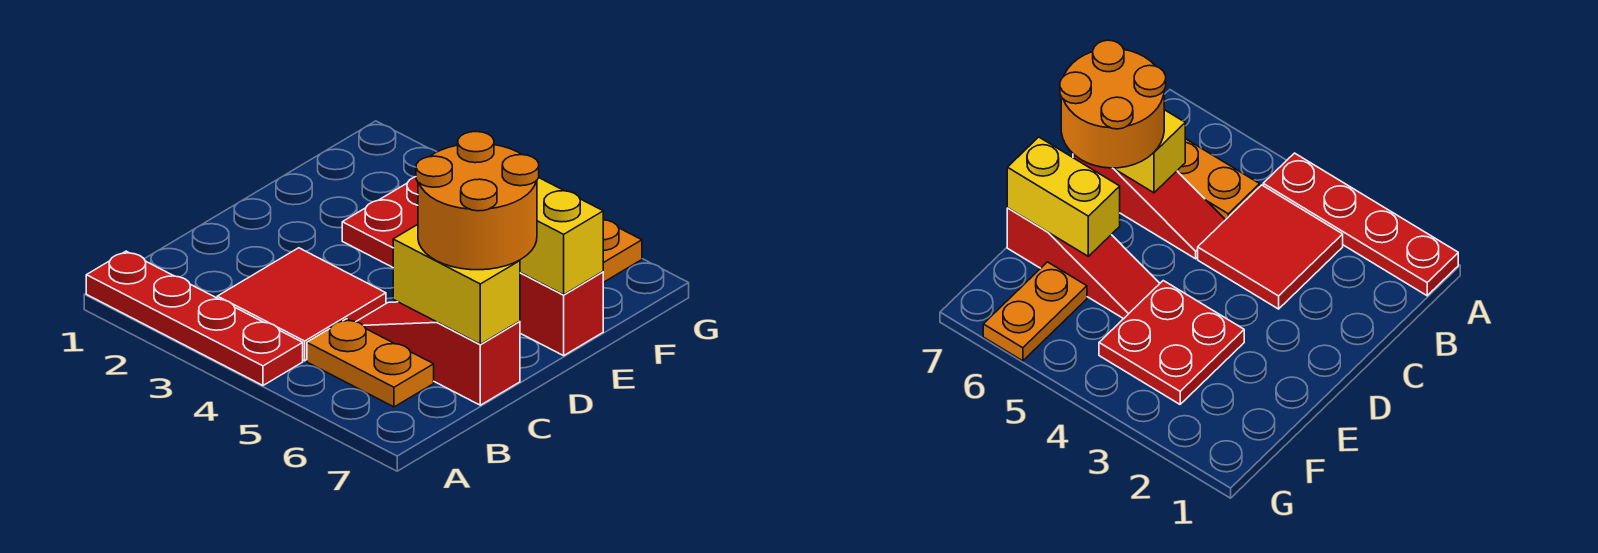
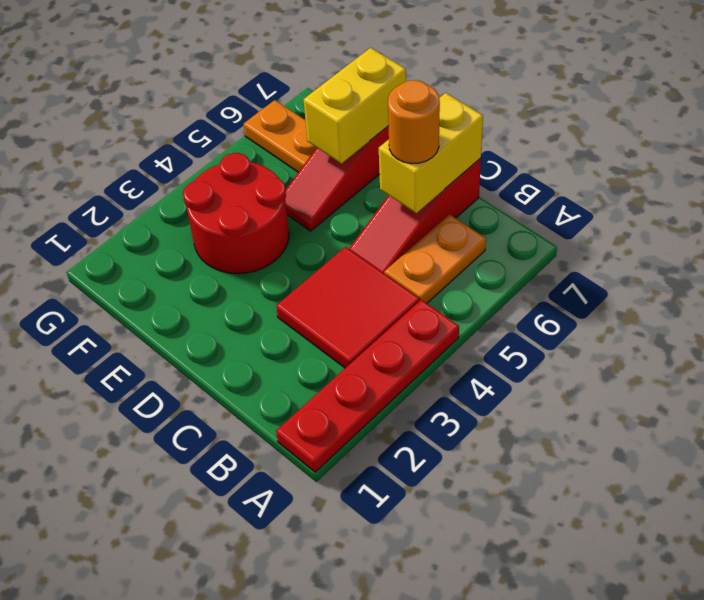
orange round brick C6:D7 level 3 -> orange round brick C6 level 3
red plate E3:F4 level 1 -> red round brick E3:F4 level 1

